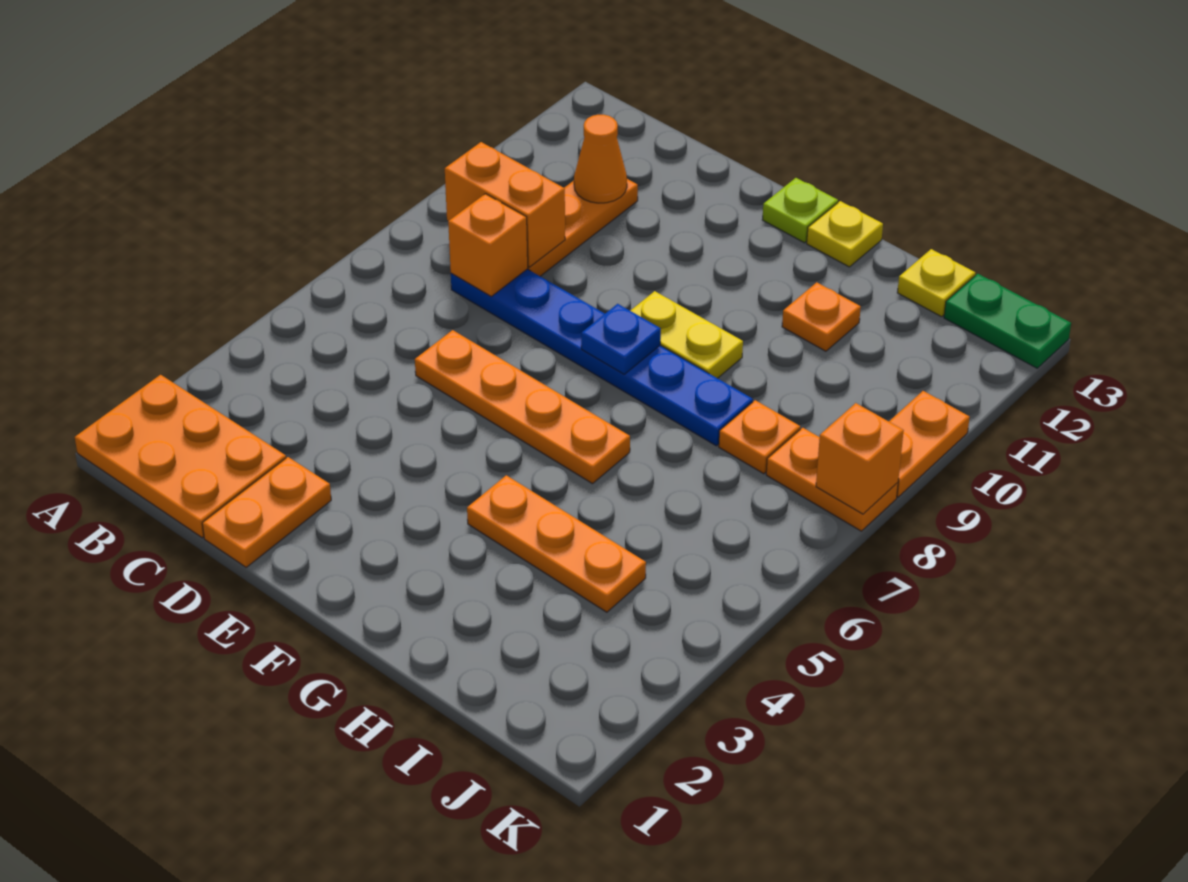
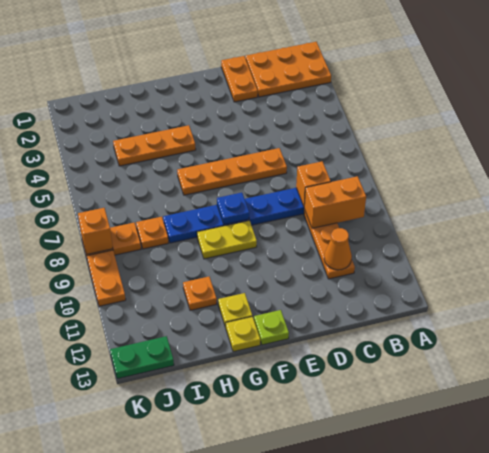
yellow plate I13 level 1 -> yellow plate G12 level 1

